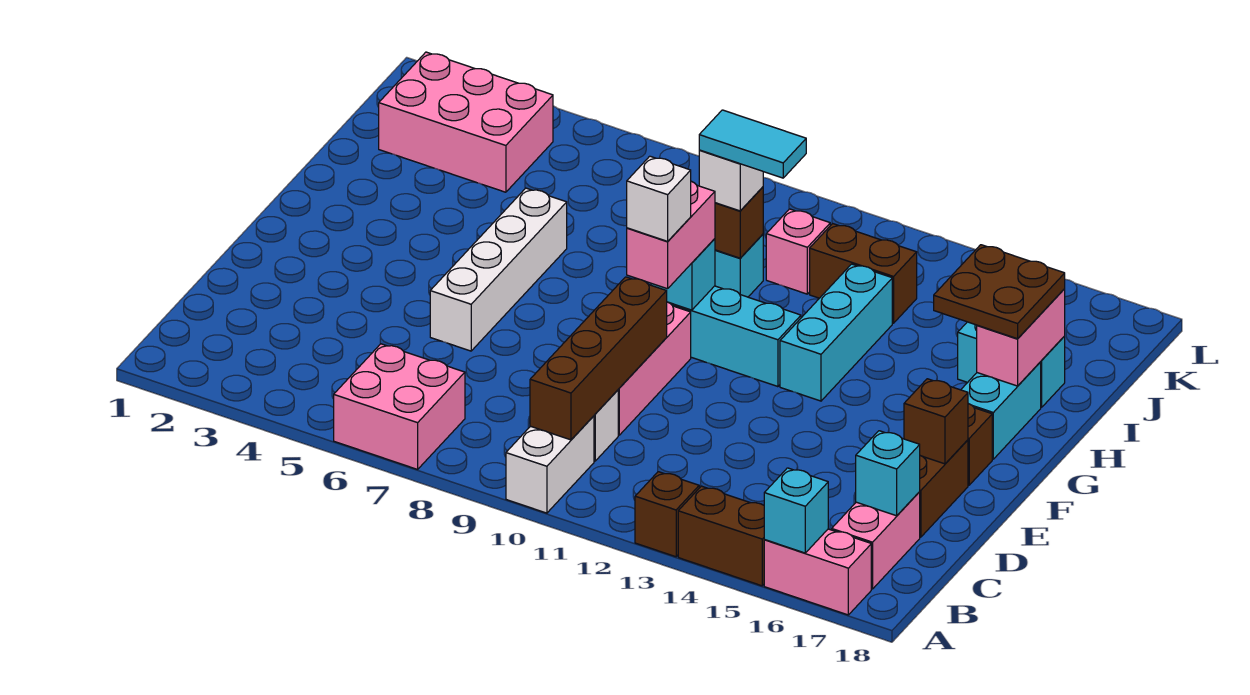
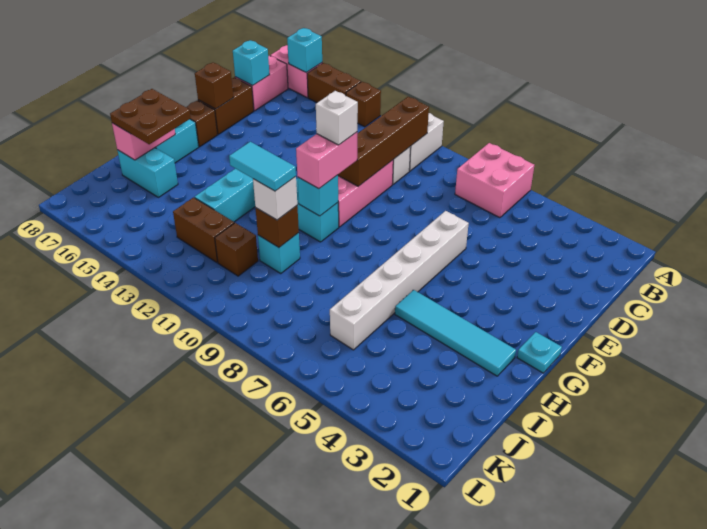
white brick E6:H6 level 1 -> white brick E6:J6 level 1
none -> cyan plate G1 level 1
none -> cyan tile H2:H5 level 1
pink brick J2:K4 level 1 -> none
pink brick J11 level 1 -> brown brick J11 level 1

